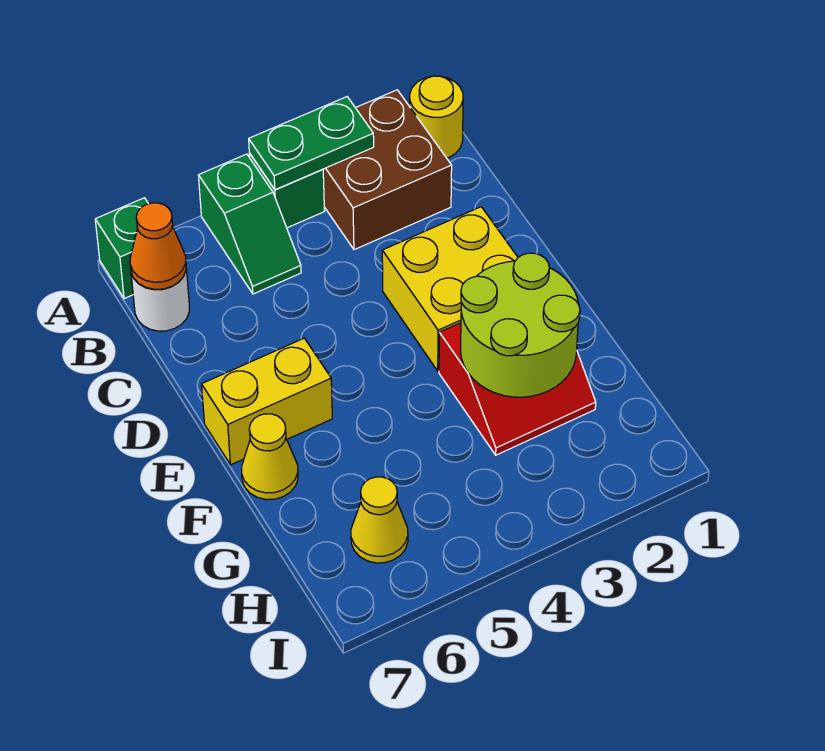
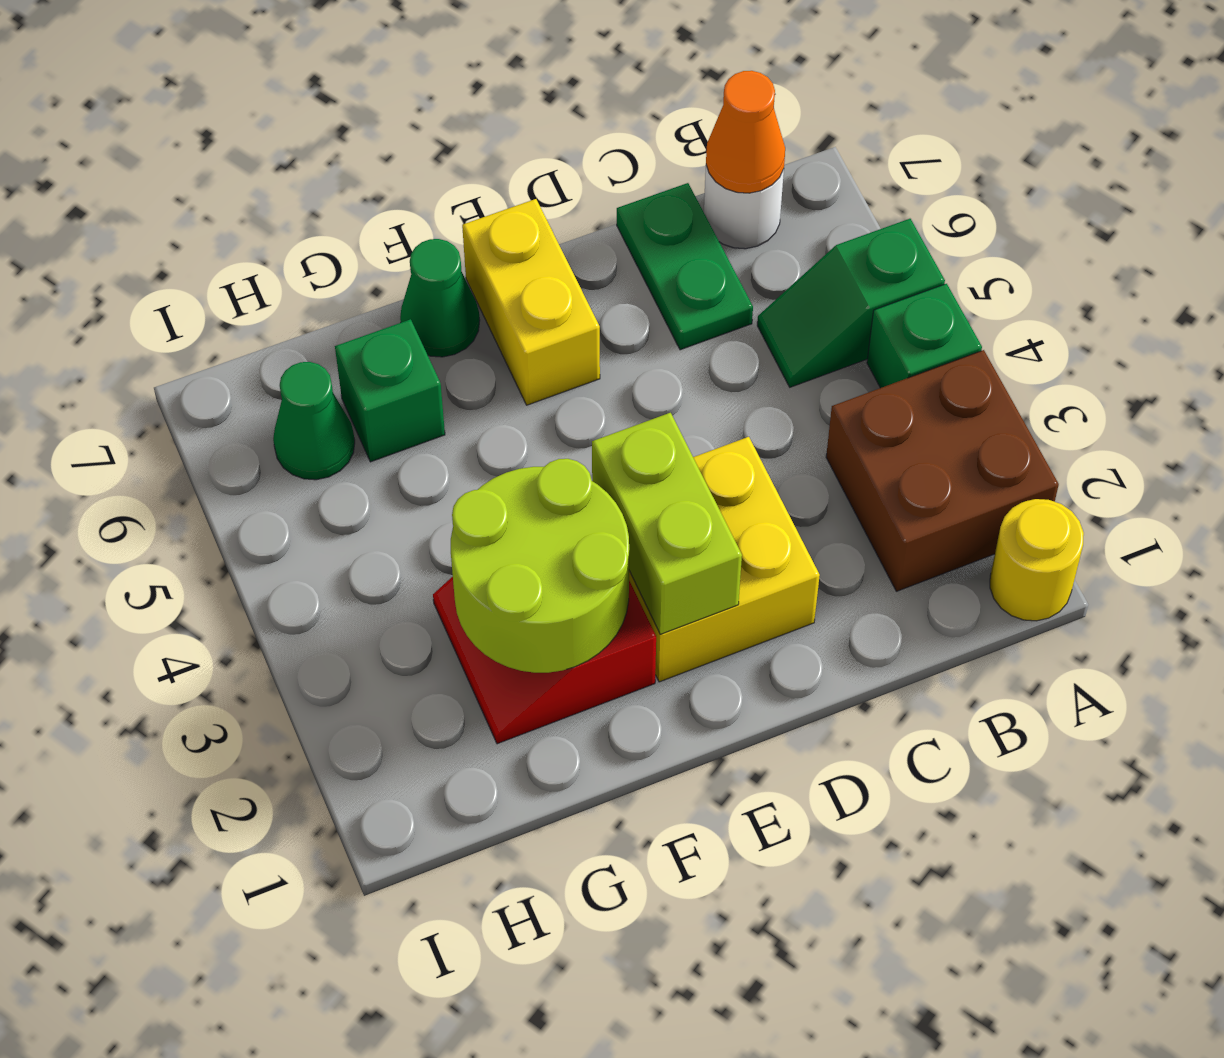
green plate A3:A4 level 2 -> green plate C6:C7 level 1
green brick A7 level 1 -> green brick G6 level 1
none -> lime brick E2:E3 level 2
yellow cone F7 level 1 -> green cone F7 level 1
yellow cone H6 level 1 -> green cone H6 level 1

